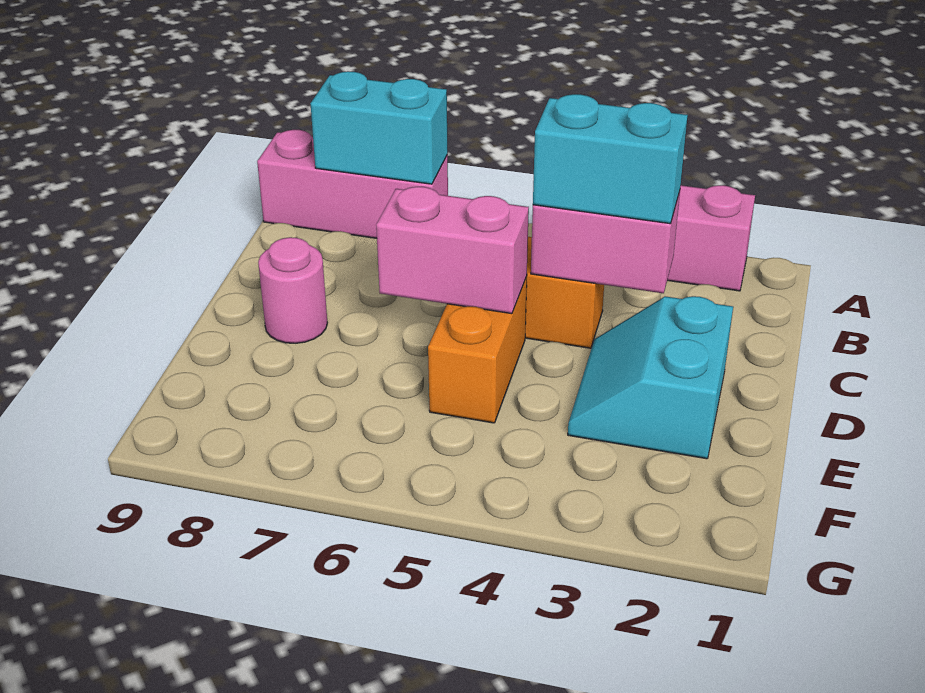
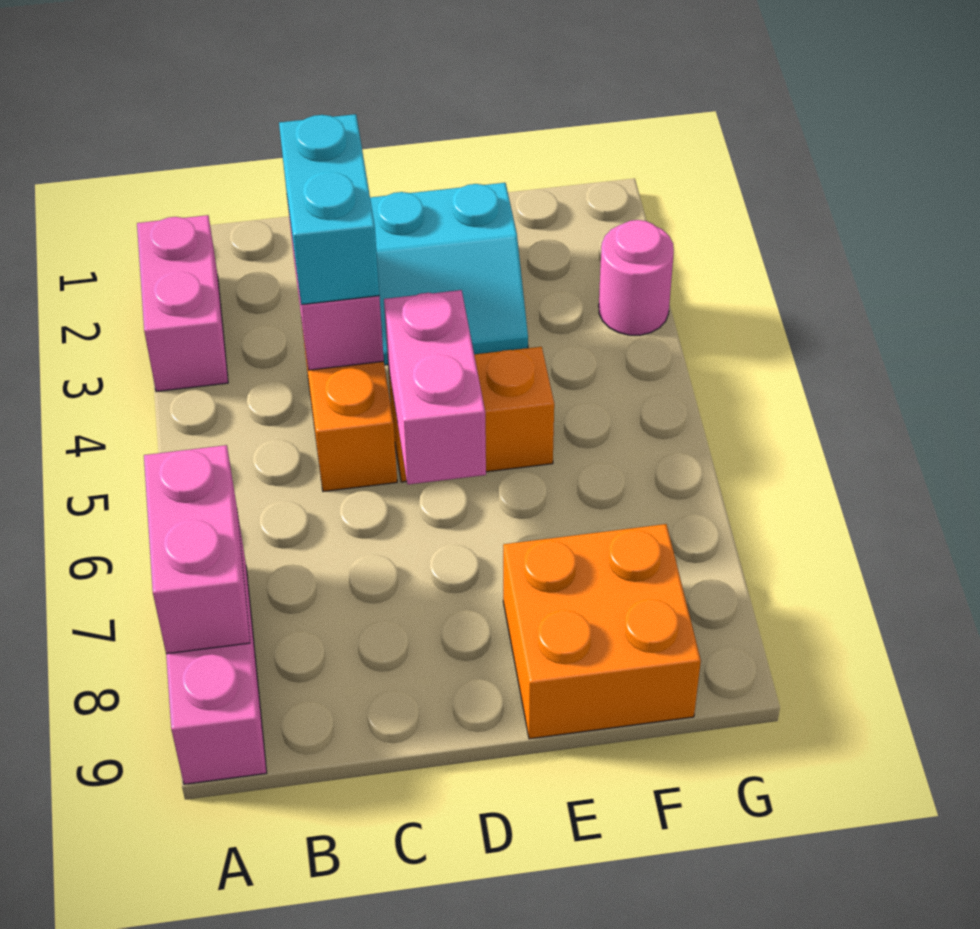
cyan brick A7:A8 level 2 -> pink brick A7:A8 level 2
pink round brick D8 level 1 -> pink round brick G3 level 1
none -> orange brick E8:F9 level 1

